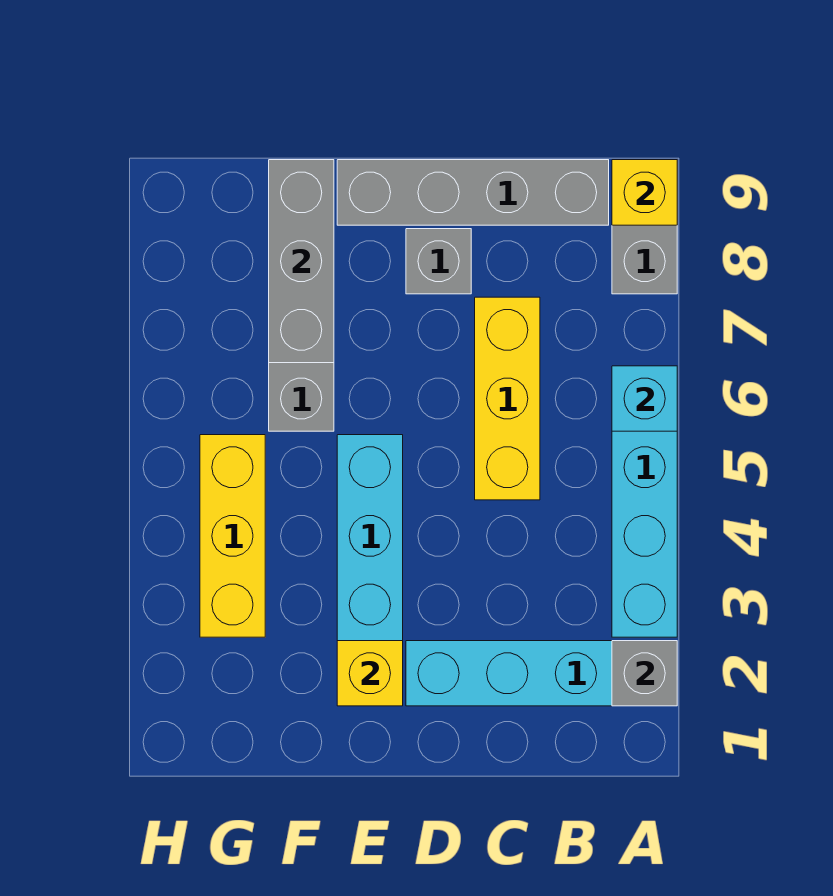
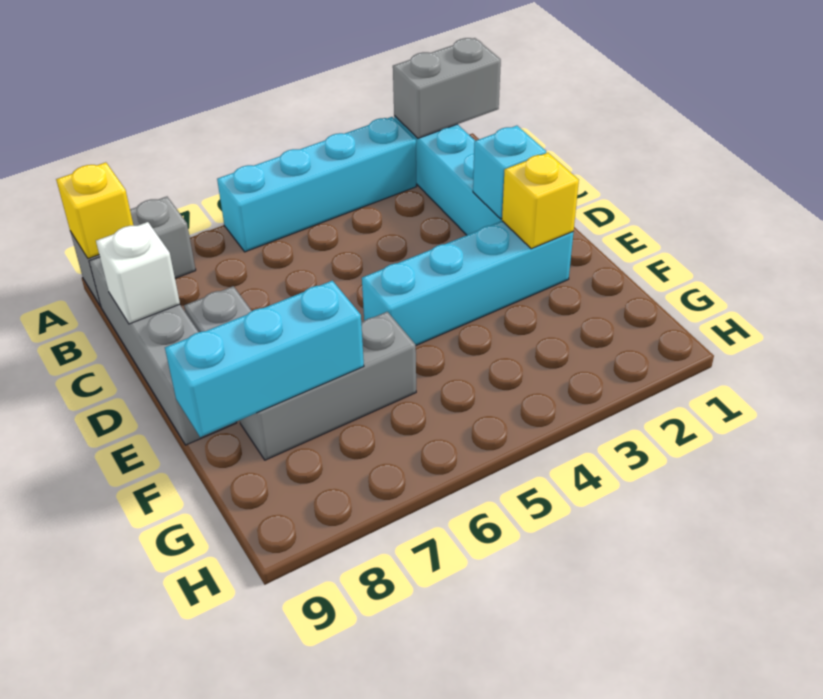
grey brick A2 level 2 -> grey brick A1:A2 level 2
cyan brick A6 level 2 -> cyan brick D2 level 2
yellow brick C5:C7 level 1 -> none
none -> white brick C9 level 2
grey brick F7:F9 level 2 -> cyan brick F7:F9 level 2
yellow brick G3:G5 level 1 -> none

